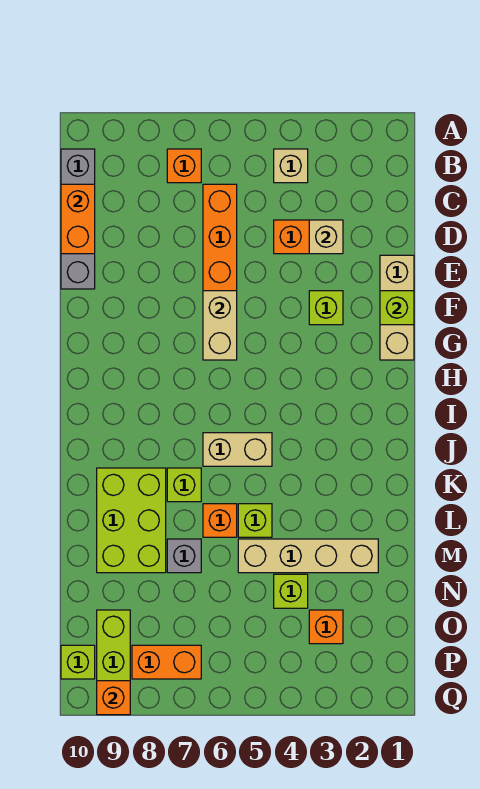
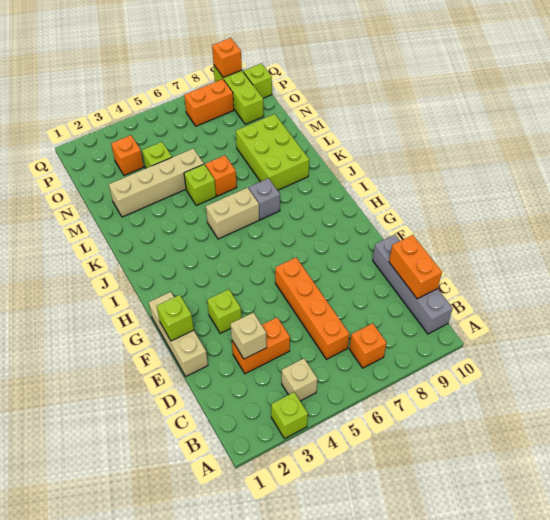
tan brick F6:G6 level 2 -> none
lime brick K7 level 1 -> lime brick A3 level 1
grey brick M7 level 1 -> grey brick J7 level 1

